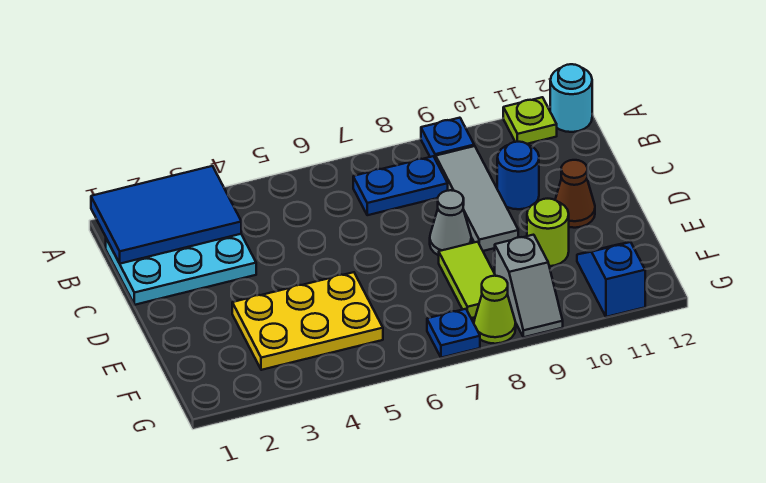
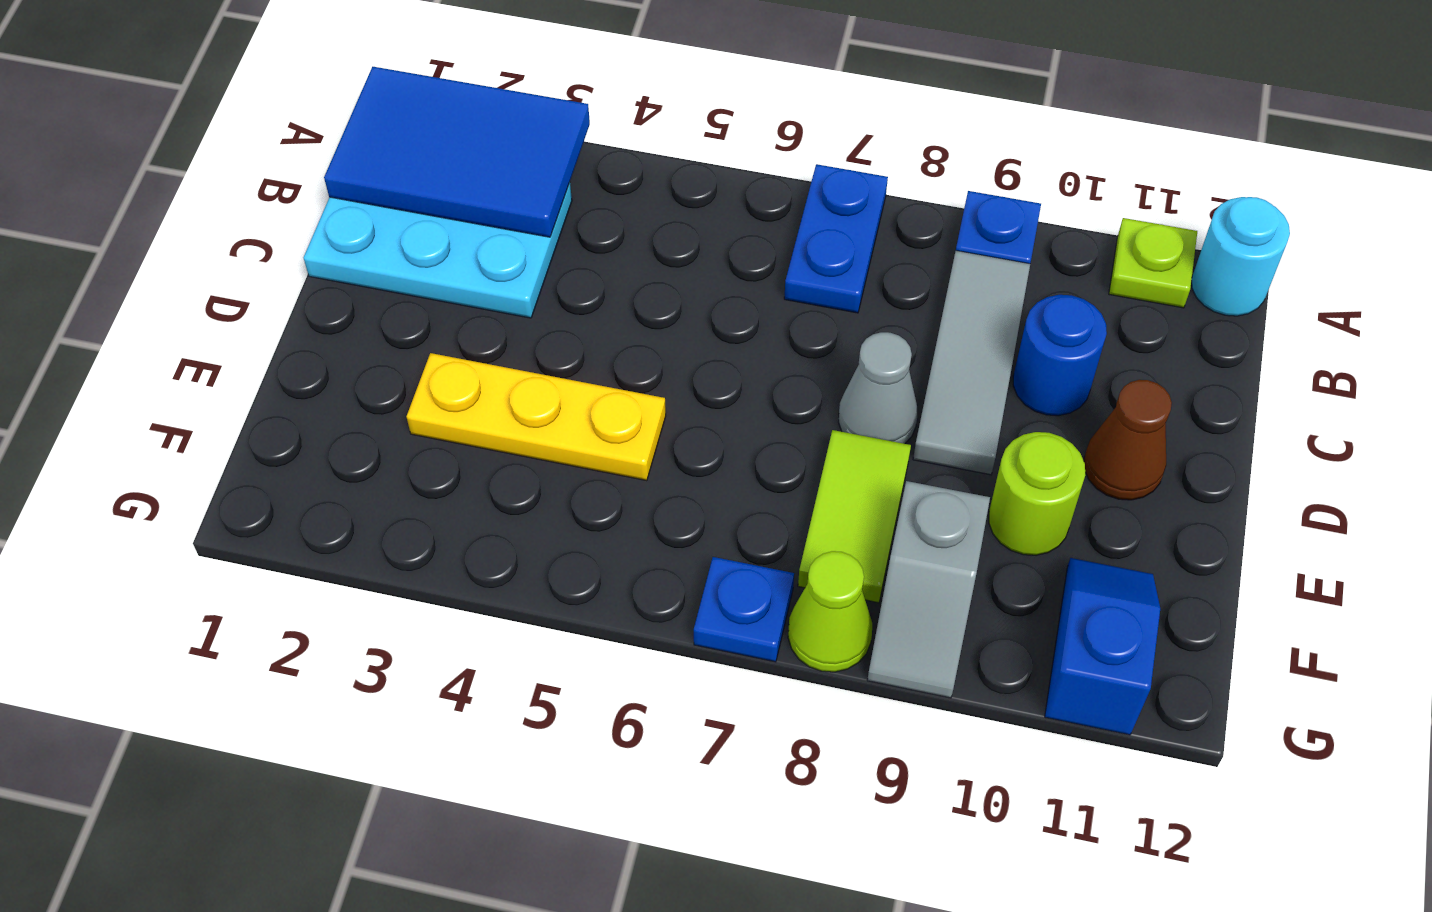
blue plate B7:B8 level 1 -> blue plate A7:B7 level 1
yellow plate E3:F5 level 1 -> yellow plate E3:E5 level 1

